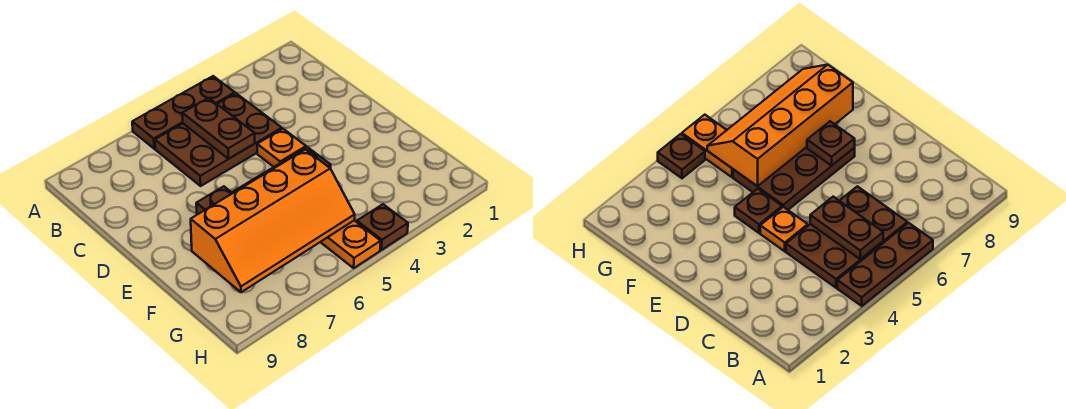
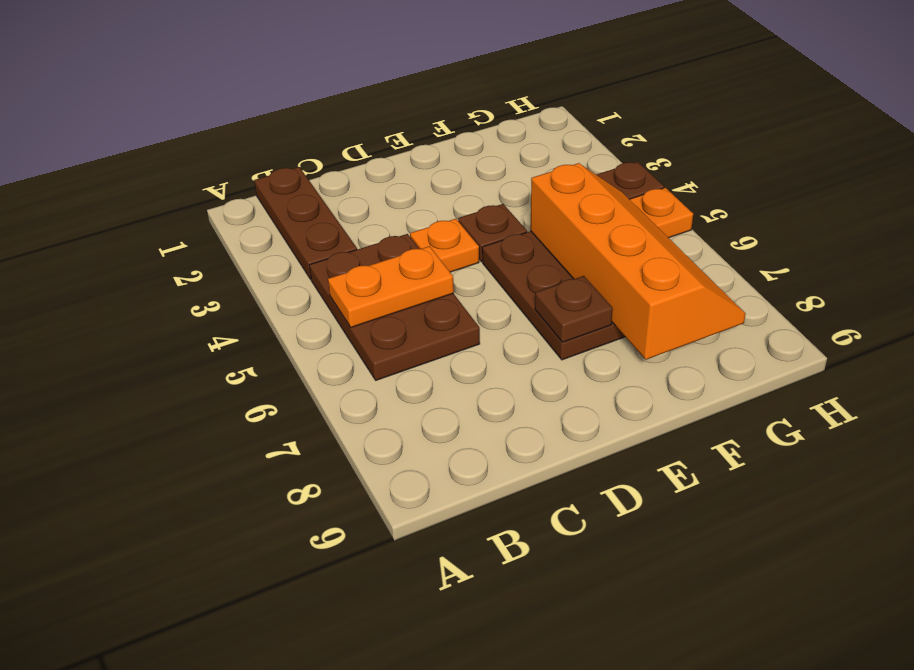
brown plate A4:A6 level 1 -> brown plate B1:B3 level 1
brown plate B5:C5 level 2 -> orange plate B5:C5 level 2

